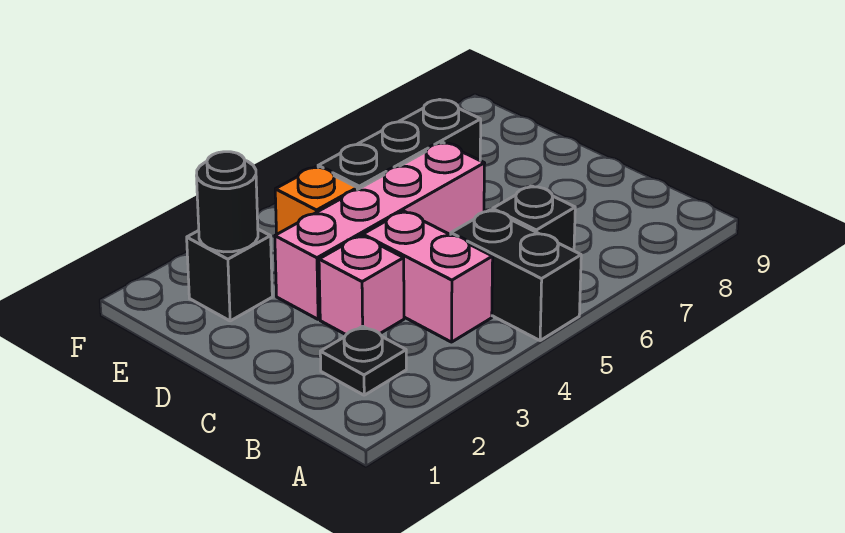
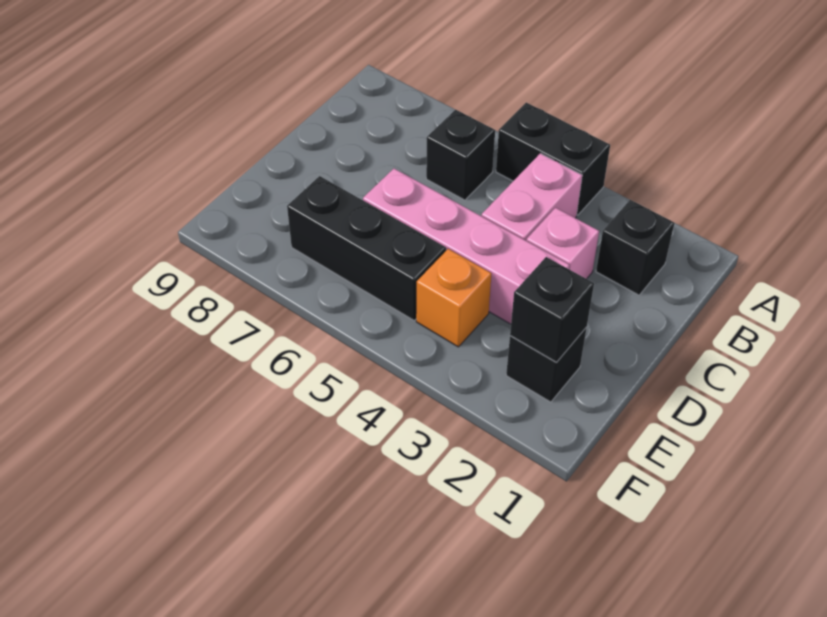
black brick A5:B5 level 1 -> black brick A4:A5 level 1
black plate B2 level 1 -> black brick B2 level 1
black round brick E2 level 2 -> black brick E2 level 2

